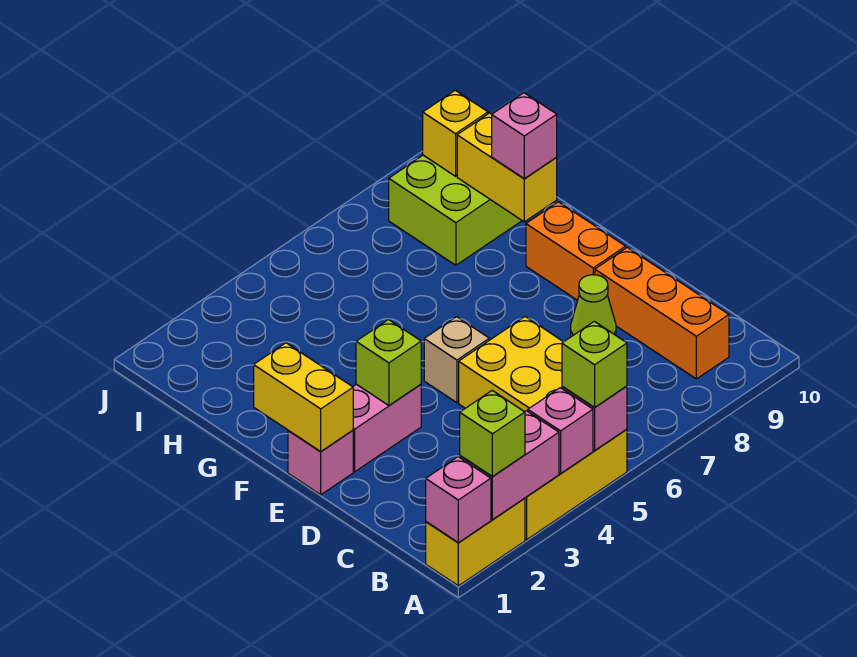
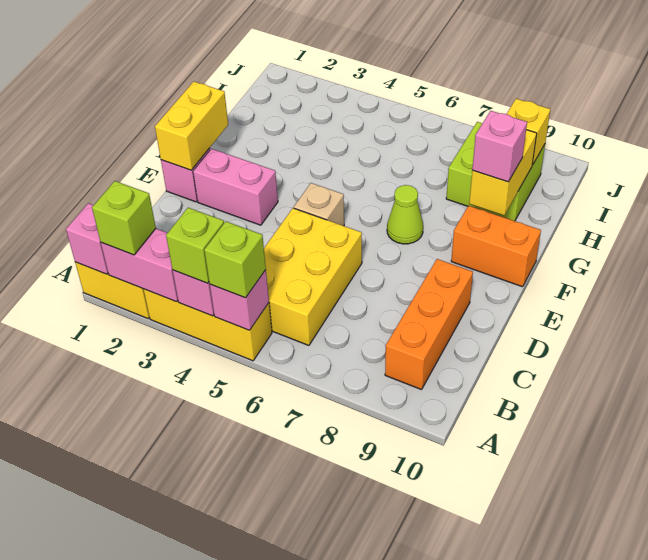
lime cone D8 level 1 -> lime cone F7 level 1
lime brick E3 level 2 -> lime brick A4 level 3
orange brick E9:F9 level 1 -> orange brick F9:F10 level 1

